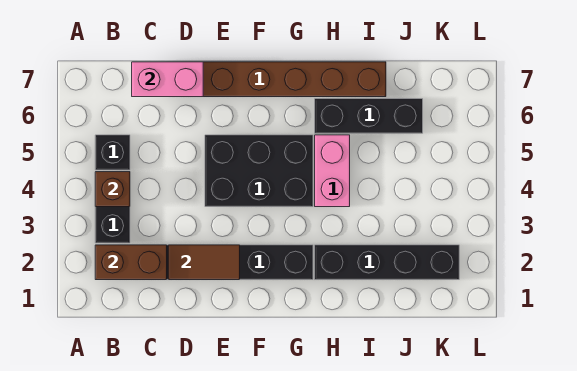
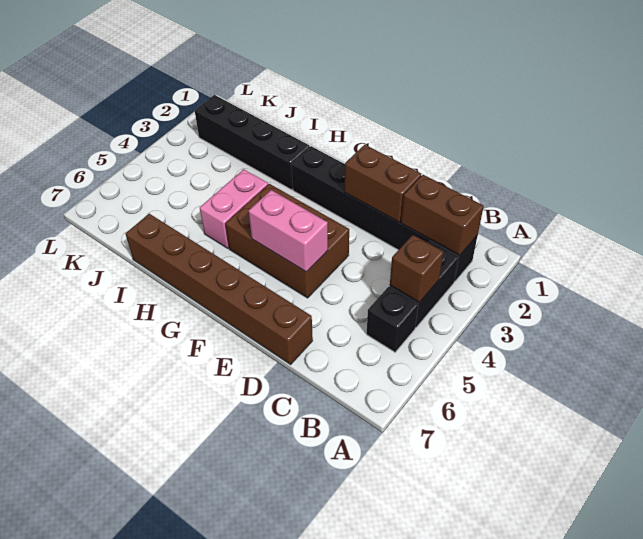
pink brick C7:D7 level 2 -> pink brick E5:F5 level 2
brown tile D2:E2 level 2 -> brown brick D2:E2 level 2
black brick E4:G5 level 1 -> brown brick E4:G5 level 1
black brick H6:J6 level 1 -> none

